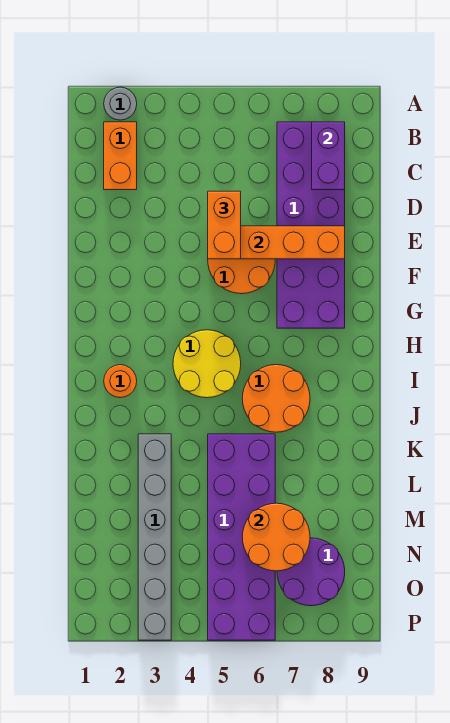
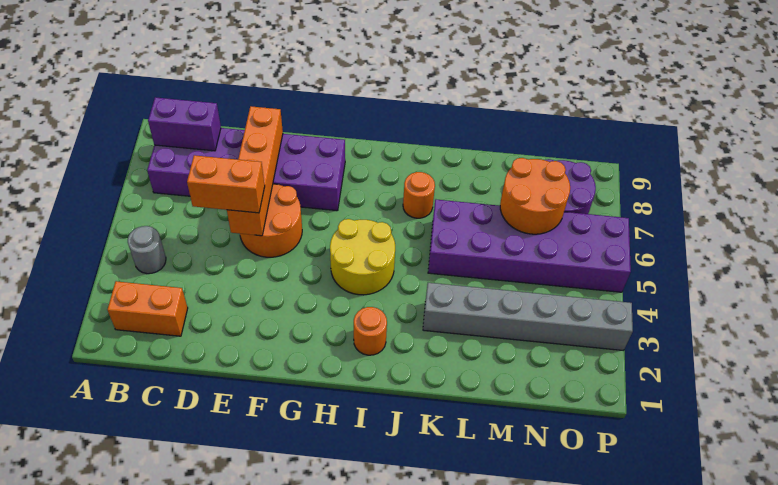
grey round brick A2 level 1 -> grey round brick B4 level 1
orange round brick I6:J7 level 1 -> orange round brick J7 level 1

